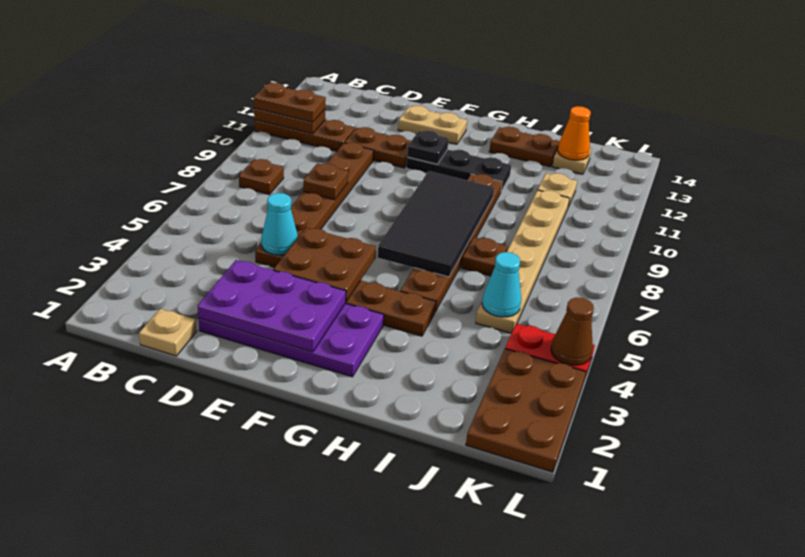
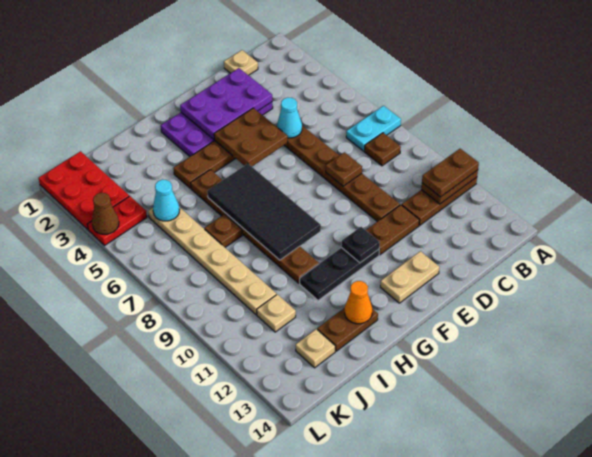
none -> cyan plate A7:B7 level 1
orange cone J13 level 2 -> orange cone H13 level 2
brown plate K1:L3 level 1 -> red plate K1:L3 level 1

